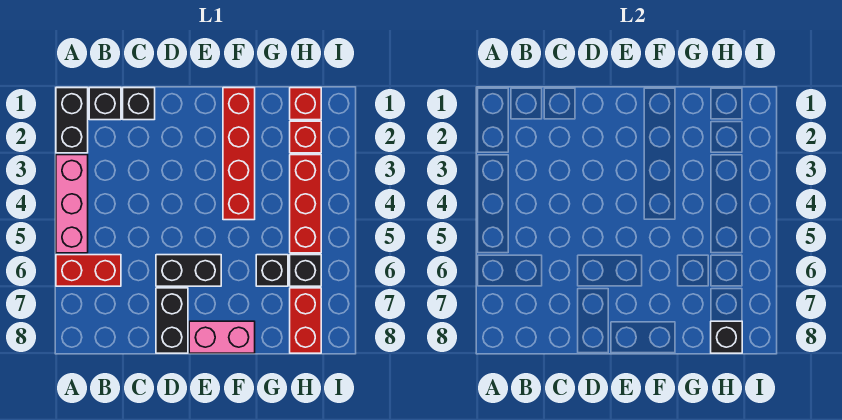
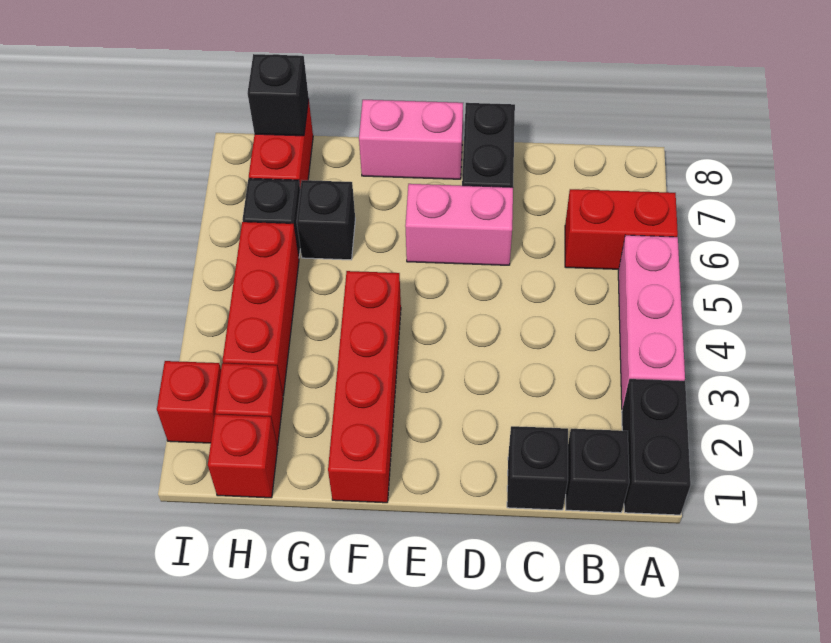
black brick D6:E6 level 1 -> pink brick D6:E6 level 1
none -> red brick I2 level 1

